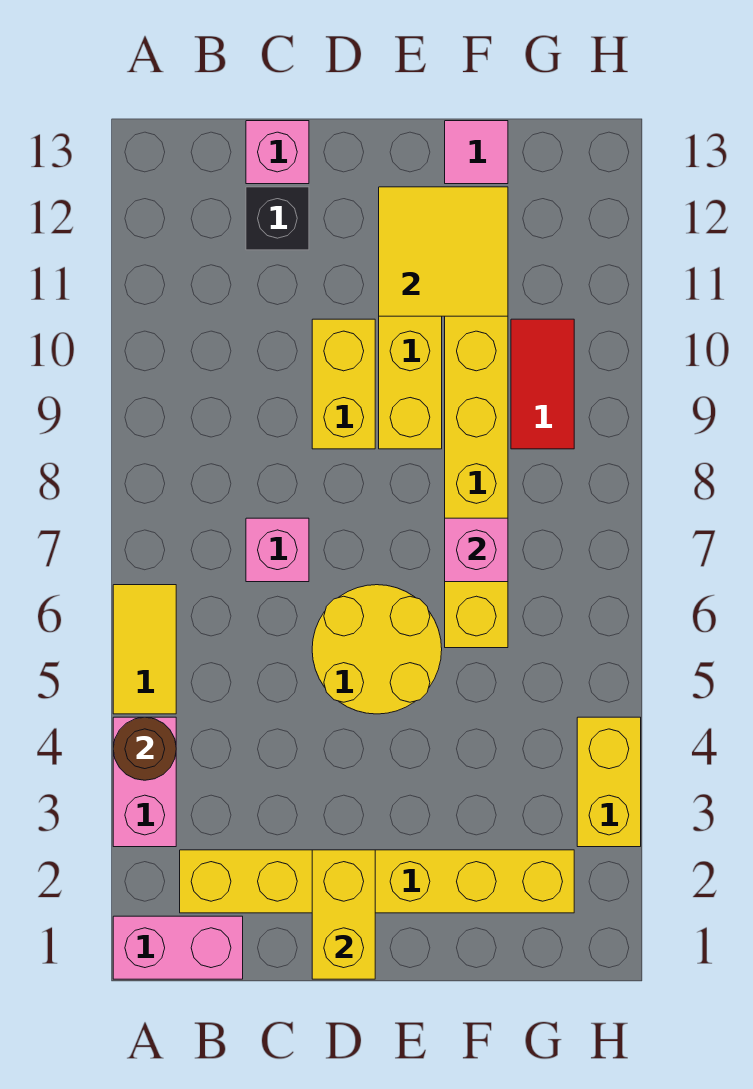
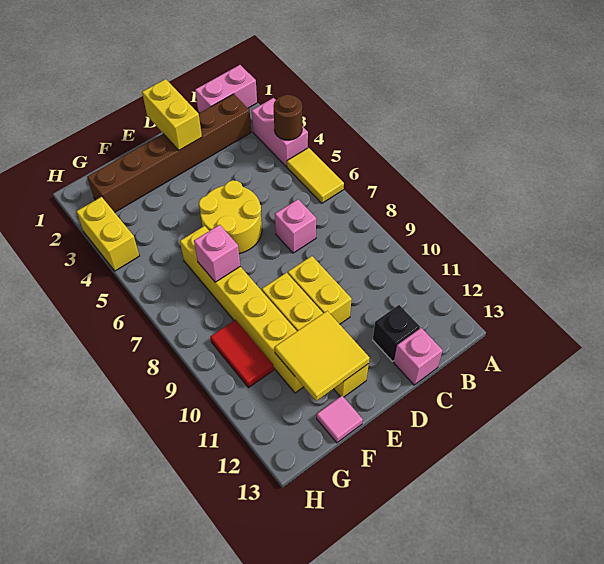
yellow brick B2:G2 level 1 -> brown brick B2:G2 level 1

